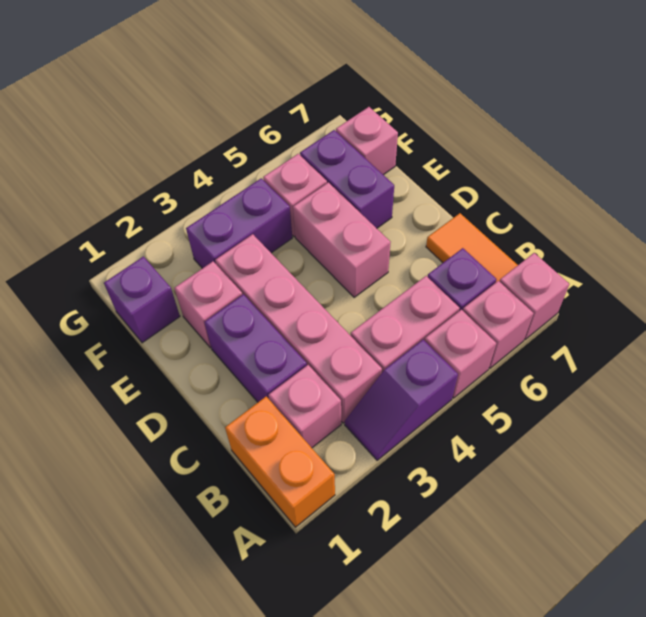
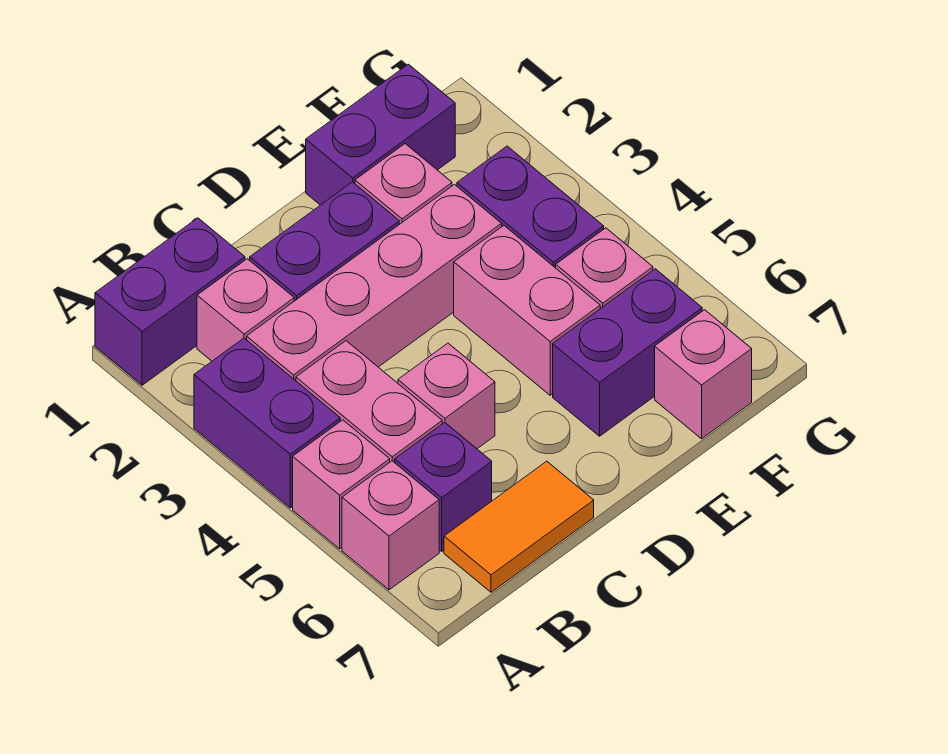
orange brick A1:B1 level 1 -> purple brick A1:B1 level 1
purple slope A3:A4 level 1 top 4 -> purple brick A3:A4 level 1
pink brick A7 level 1 -> pink brick C5 level 1
pink brick D5:E5 level 1 -> pink brick E4:E5 level 1
purple brick F1 level 1 -> purple brick E1:F1 level 1

